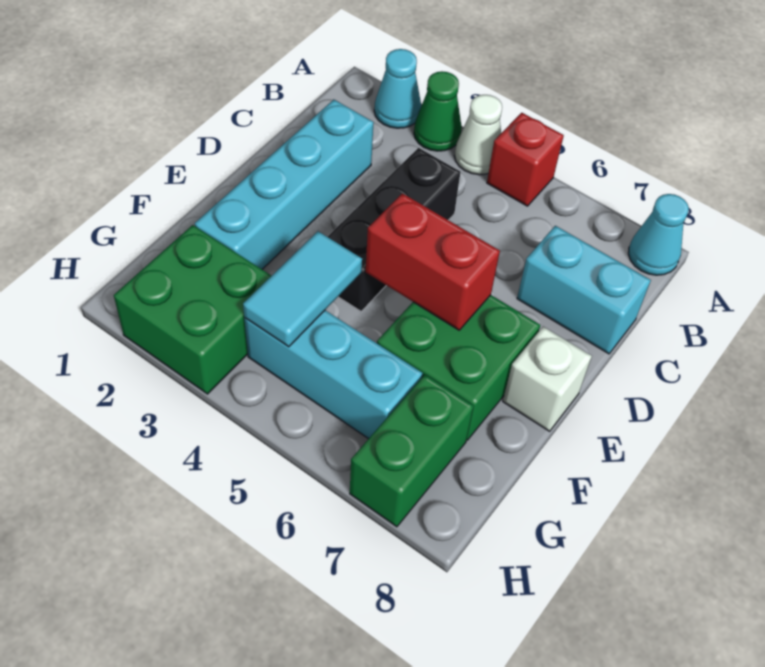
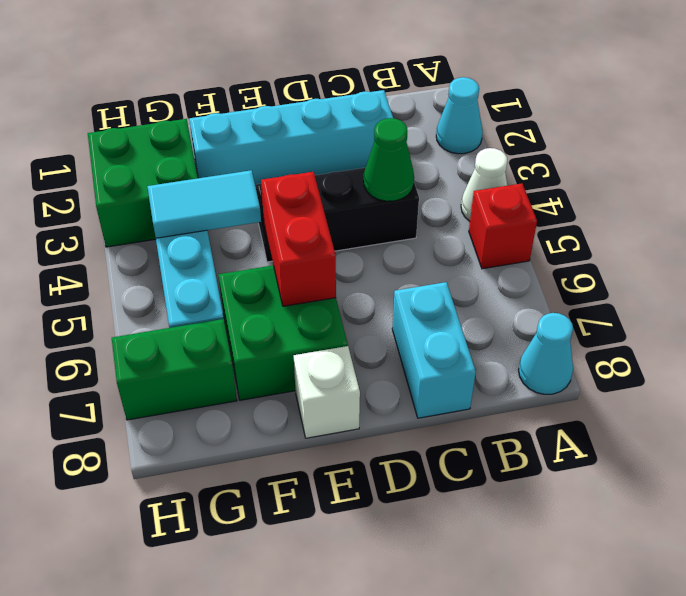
green cone A3 level 1 -> green cone C4 level 2

